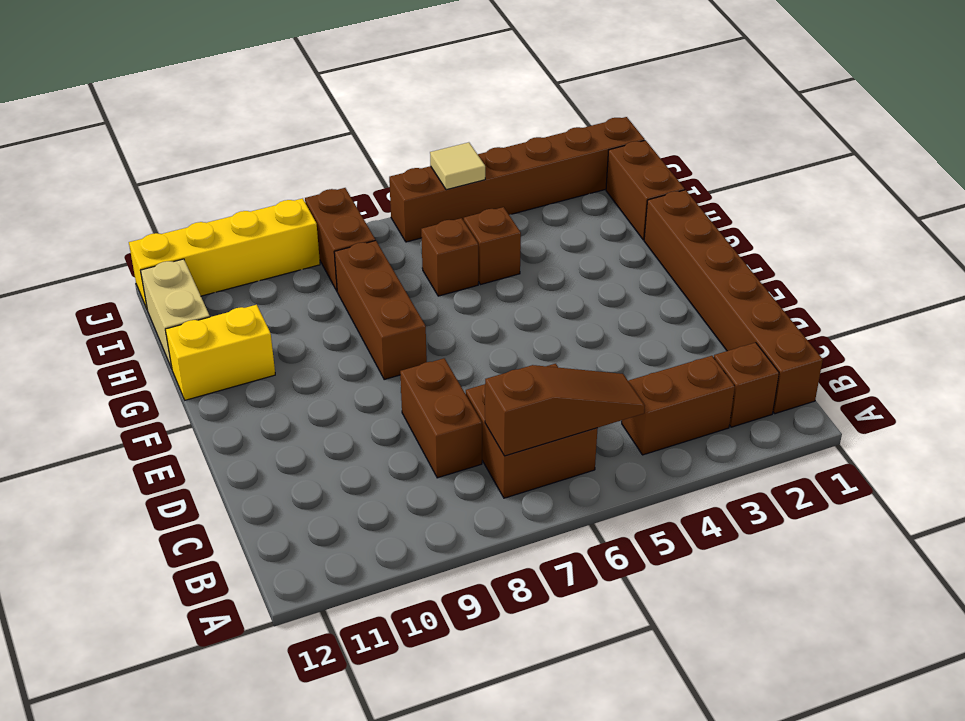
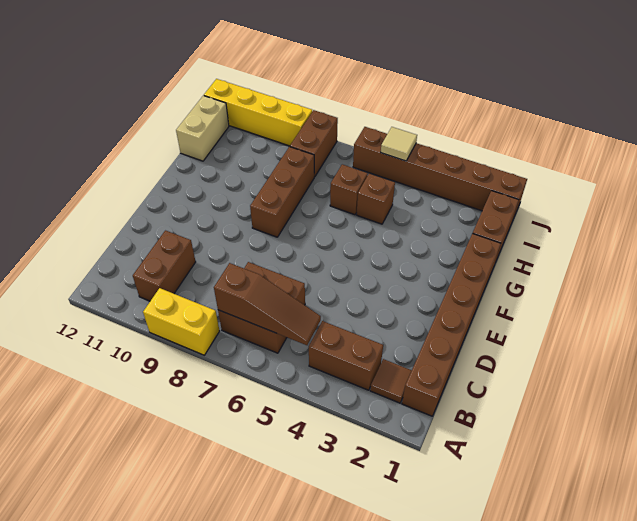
brown brick B2 level 1 -> brown tile B2 level 1
brown brick C8:D8 level 1 -> brown brick B10:C10 level 1
yellow brick G11:G12 level 1 -> yellow brick A8:A9 level 1

